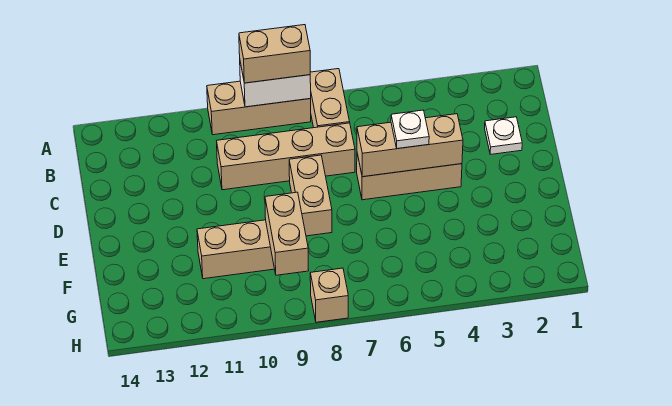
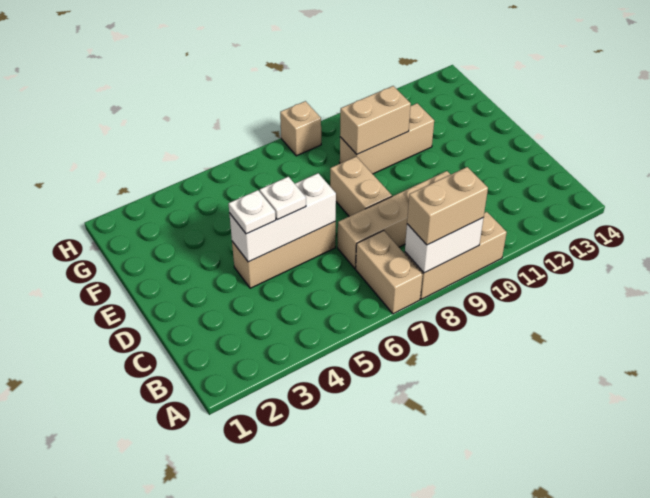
white plate C2 level 1 -> white plate D4 level 3
tan brick D4:D6 level 2 -> white brick D4:D6 level 2
tan brick F9:G9 level 2 -> tan brick F9:F10 level 2

